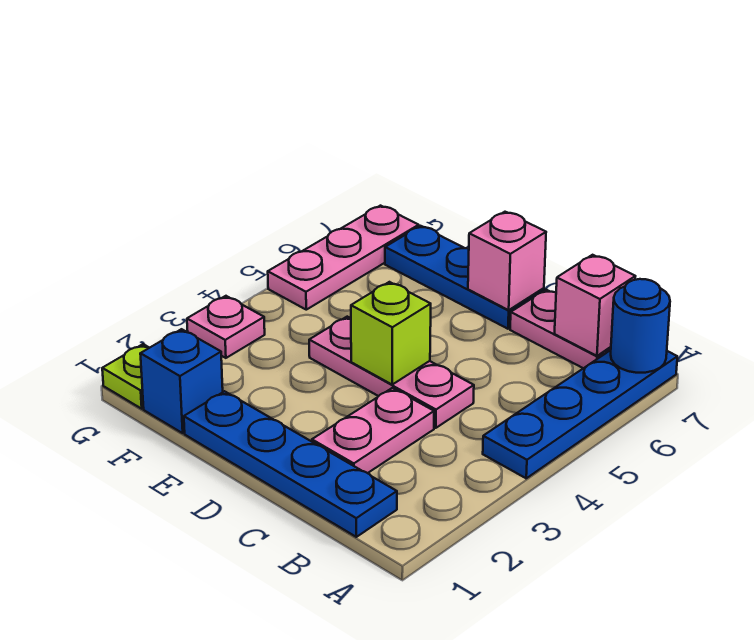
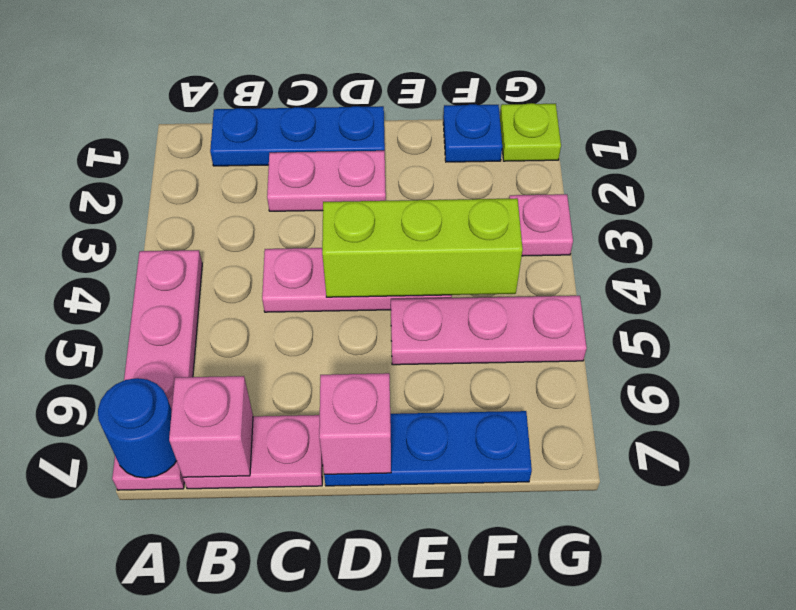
blue plate A4:A7 level 1 -> pink plate A4:A7 level 1
blue plate B1:E1 level 1 -> blue plate B1:D1 level 1
pink plate C2:C3 level 1 -> pink plate C2:D2 level 1
lime brick D4 level 2 -> lime brick D4:F4 level 2
blue brick F1 level 1 -> blue plate F1 level 1
pink plate G5:G7 level 1 -> pink plate E5:G5 level 1

